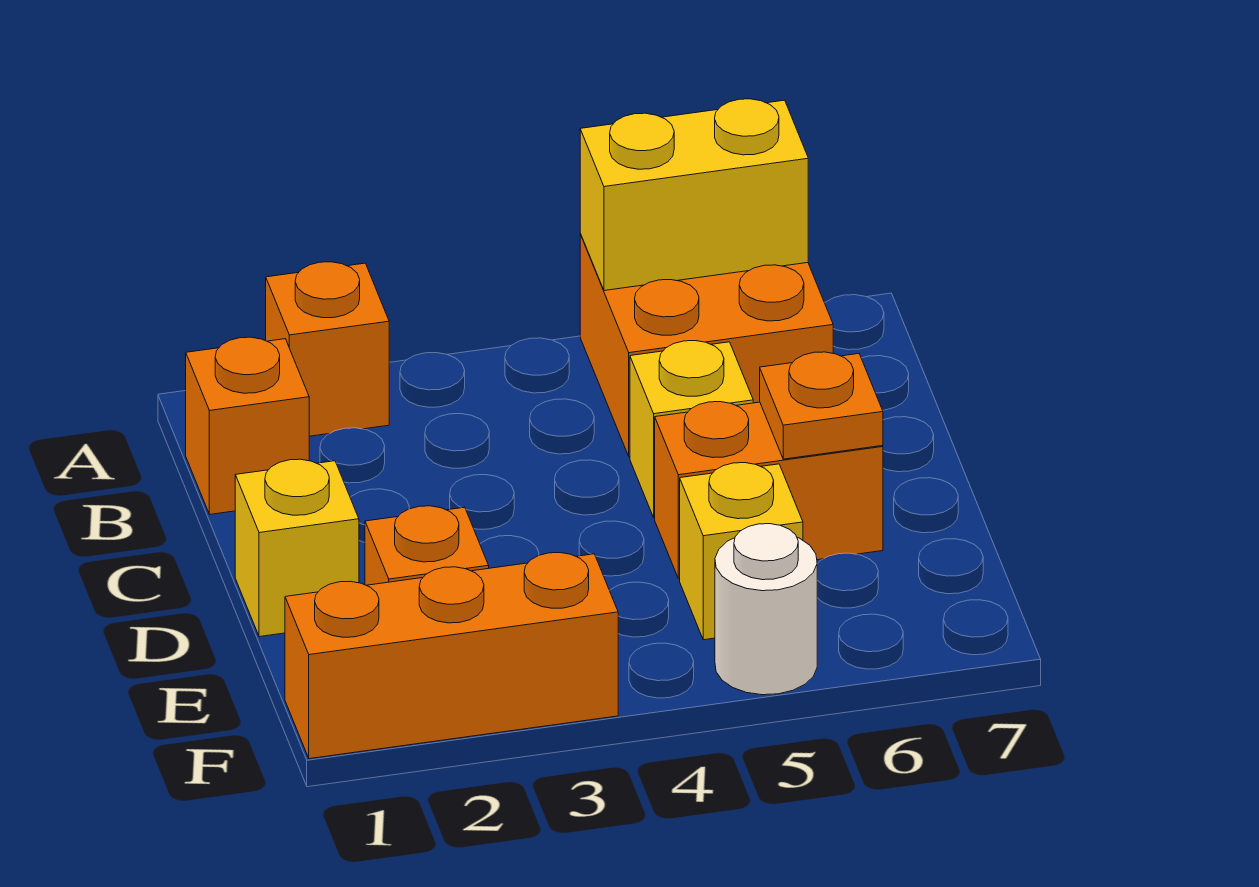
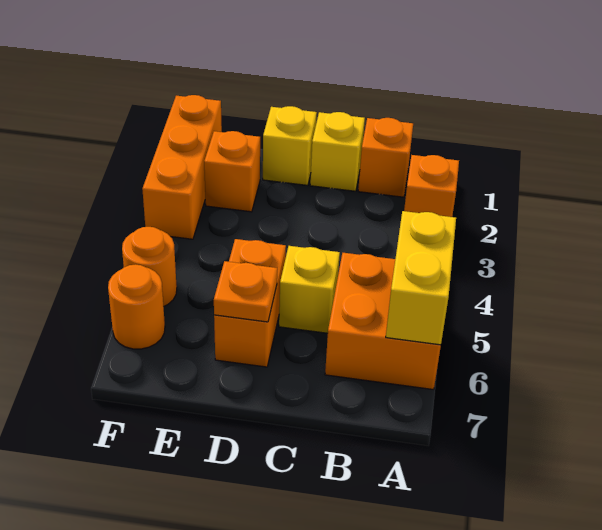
yellow brick E5 level 1 -> yellow brick C1 level 1
white round brick F5 level 1 -> orange round brick F5 level 1
none -> orange round brick F6 level 1

